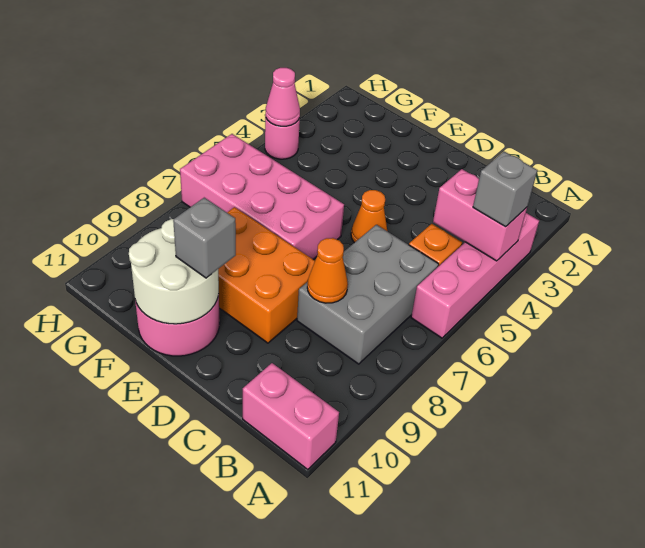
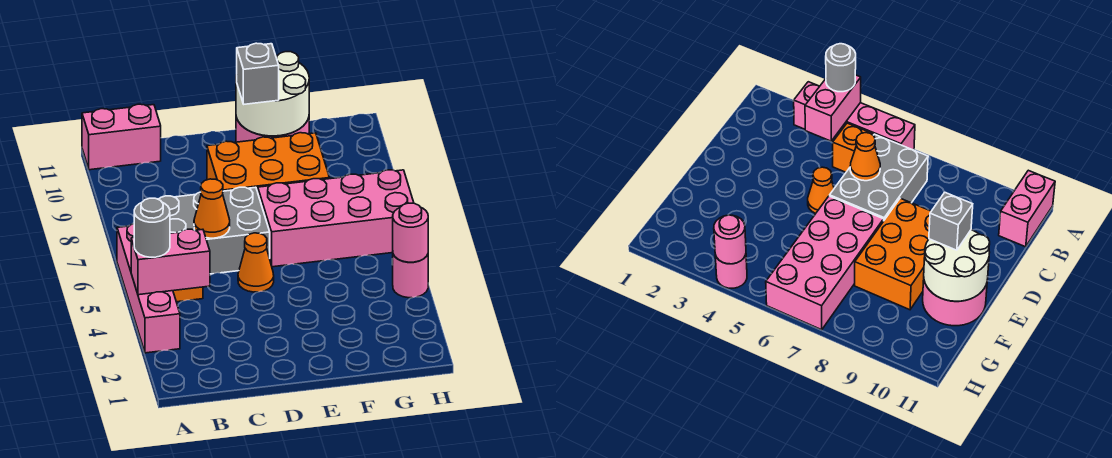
grey brick A4 level 3 -> grey round brick A4 level 3
grey brick B6:C8 level 1 -> grey brick B6:D7 level 1
orange cone C8 level 2 -> orange cone C6 level 2
pink cone H4 level 2 -> pink round brick H4 level 2

